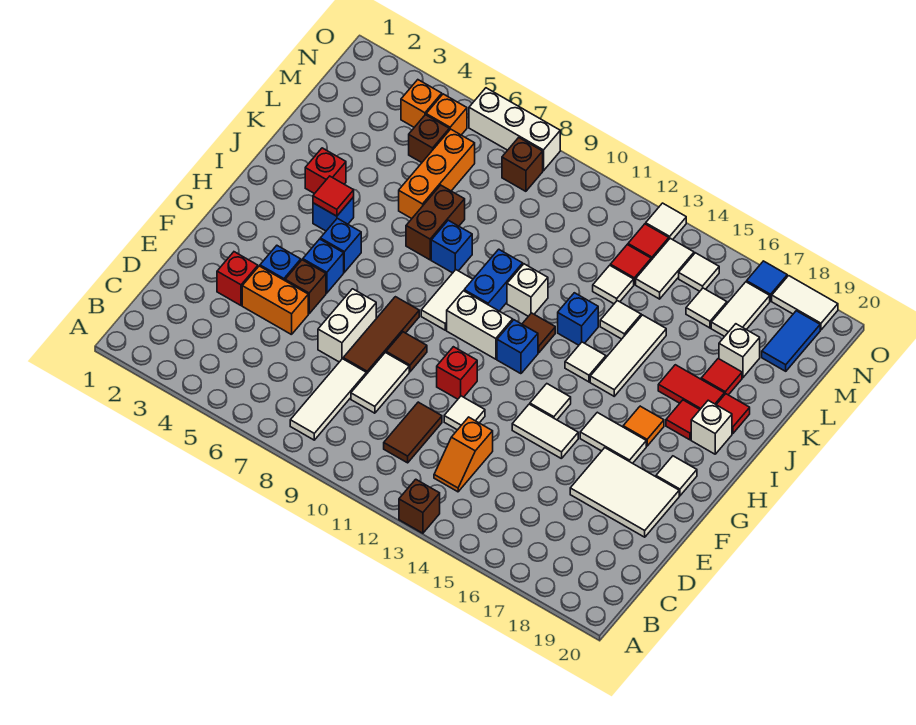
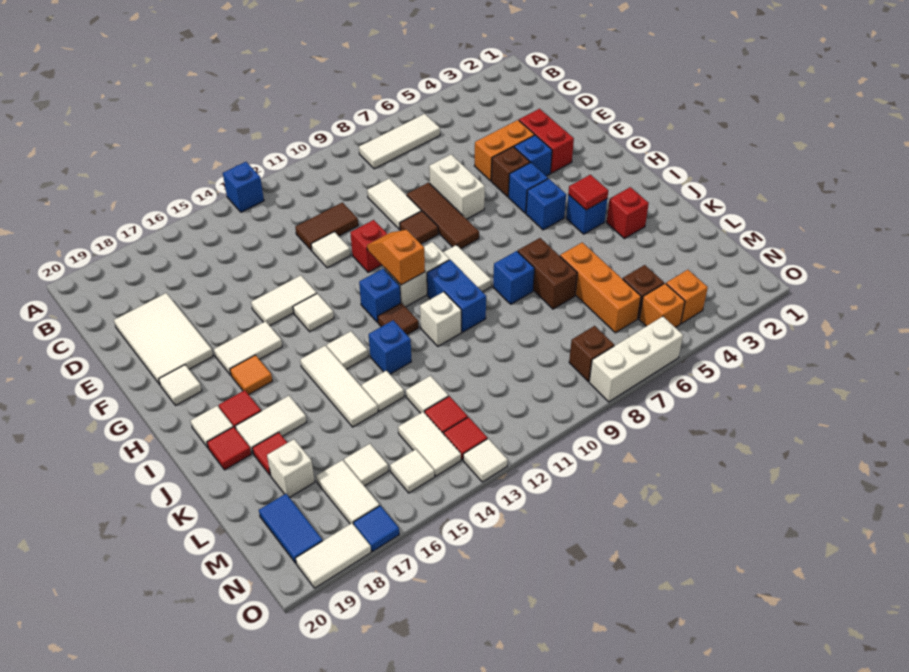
brown brick A13 level 1 -> blue brick A13 level 1
white tile B8:D8 level 1 -> white tile B6:B8 level 1
brown tile C11:D11 level 1 -> brown tile D11:D12 level 1
orange slope C13:D13 level 1 top D -> orange slope G11:H11 level 2 top H
red brick E3 level 1 -> red brick E3:F3 level 1
white tile E17:F19 level 1 -> white tile D18:F19 level 1
white brick I19 level 1 -> white tile I19 level 1
red tile J17:J18 level 1 -> white tile J17:J18 level 1

